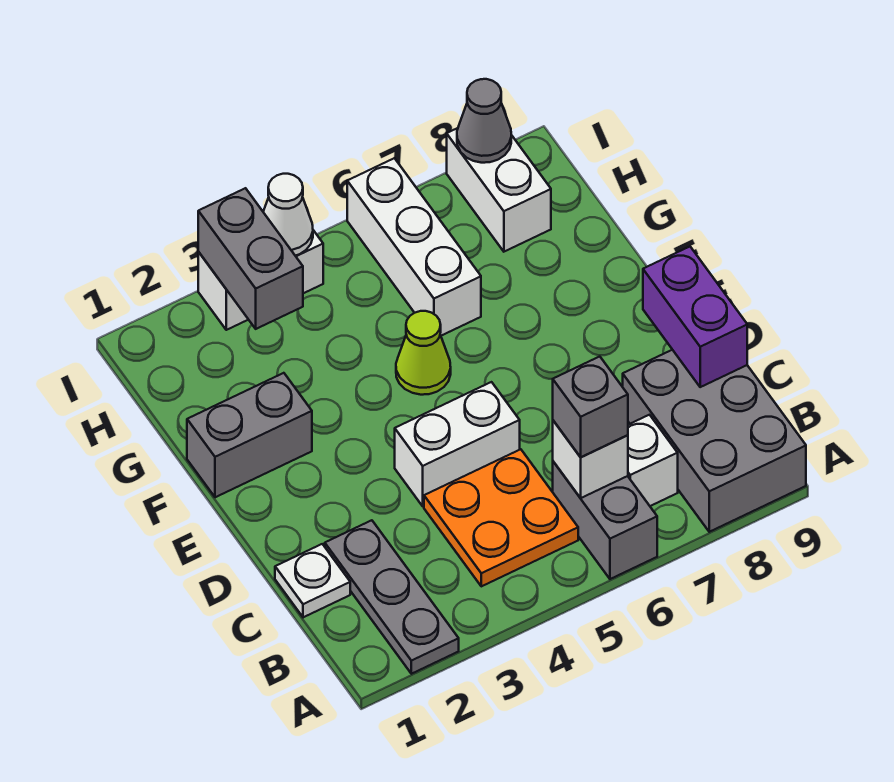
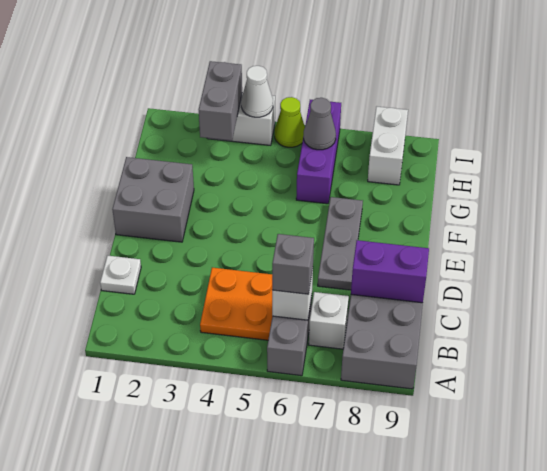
grey plate A2:C2 level 1 -> grey plate D7:F7 level 1
purple brick C9:D9 level 2 -> purple brick C8:C9 level 2
white brick D4:D5 level 1 -> none
grey brick F1:F2 level 1 -> grey brick E1:F2 level 1
lime cone F5 level 1 -> lime cone I5 level 1
white brick G6:I6 level 1 -> purple brick G6:I6 level 1
grey cone I8 level 2 -> grey cone H6 level 2

